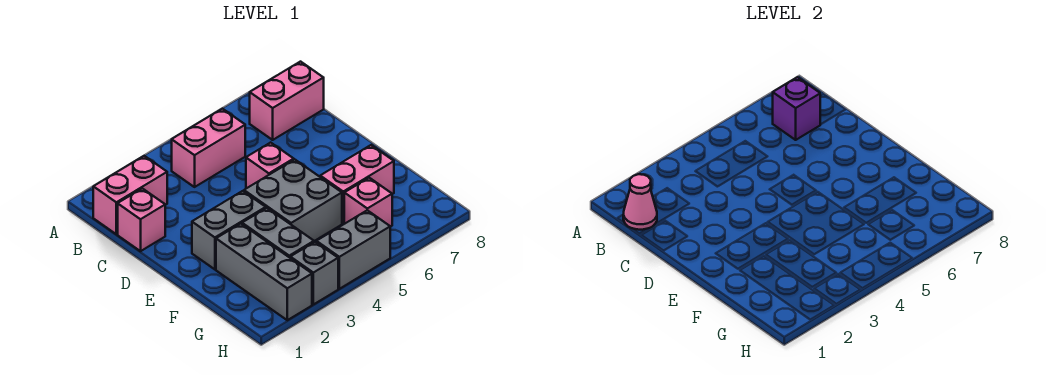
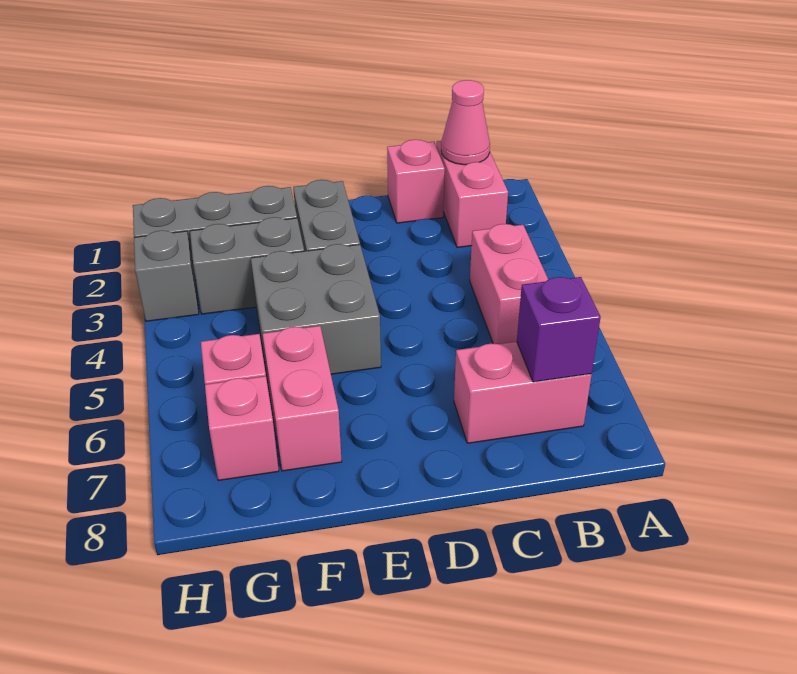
pink brick B7:B8 level 1 -> pink brick B7:C7 level 1
pink brick D5 level 1 -> pink brick G7 level 1
grey brick H4:H5 level 1 -> none

